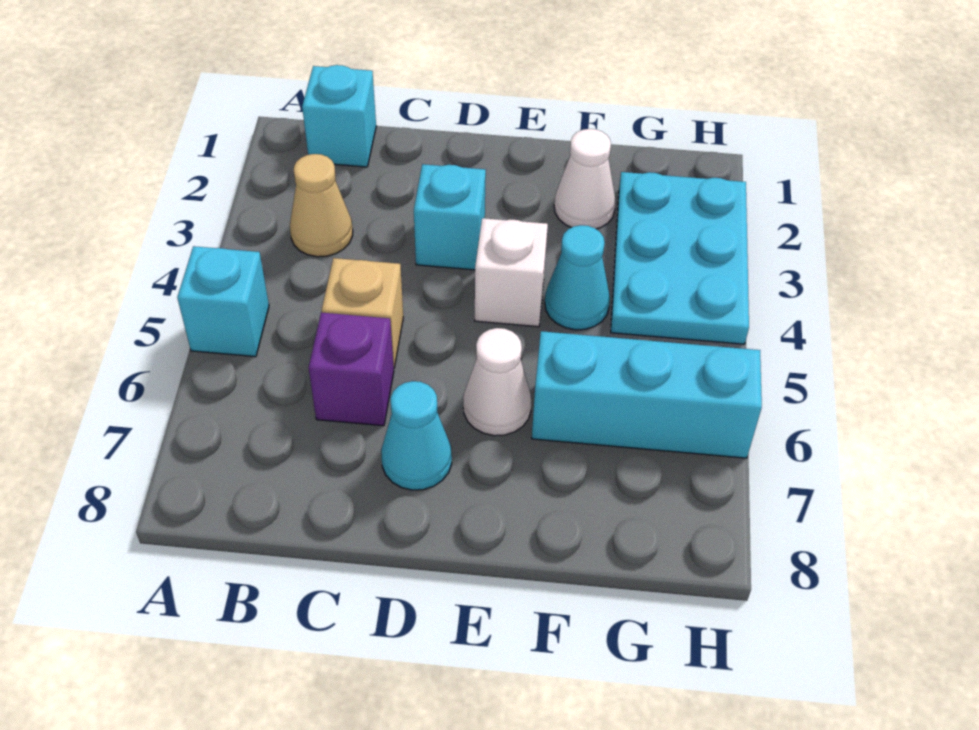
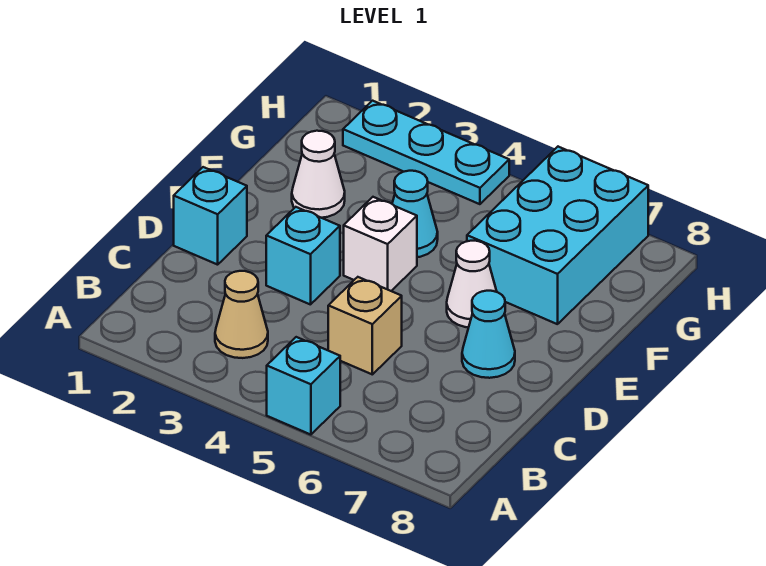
cyan brick B1 level 1 -> cyan brick D1 level 1
purple brick C6 level 1 -> none
cyan brick F6:H6 level 1 -> cyan brick F6:H7 level 1
cyan plate G2:H4 level 1 -> cyan plate H2:H4 level 1

